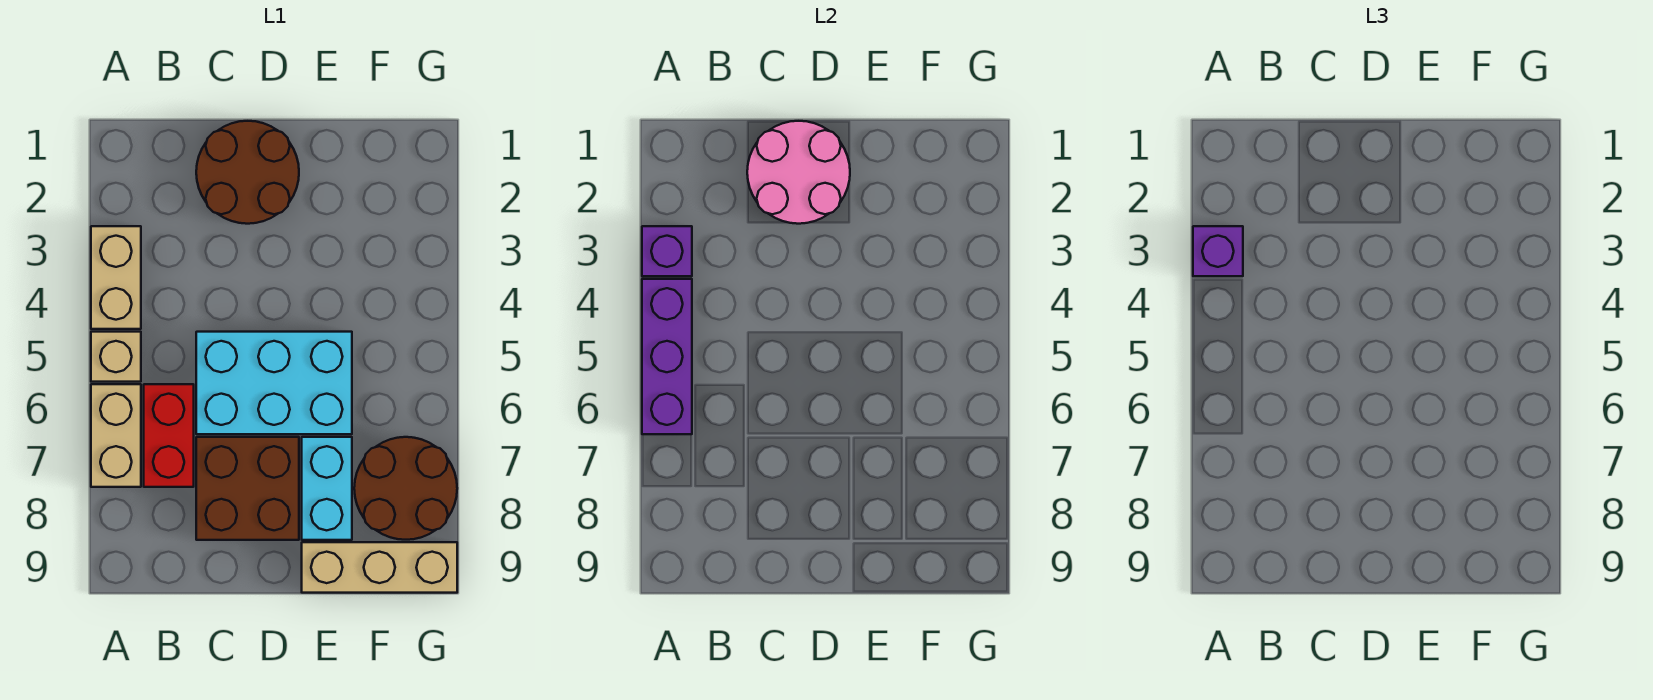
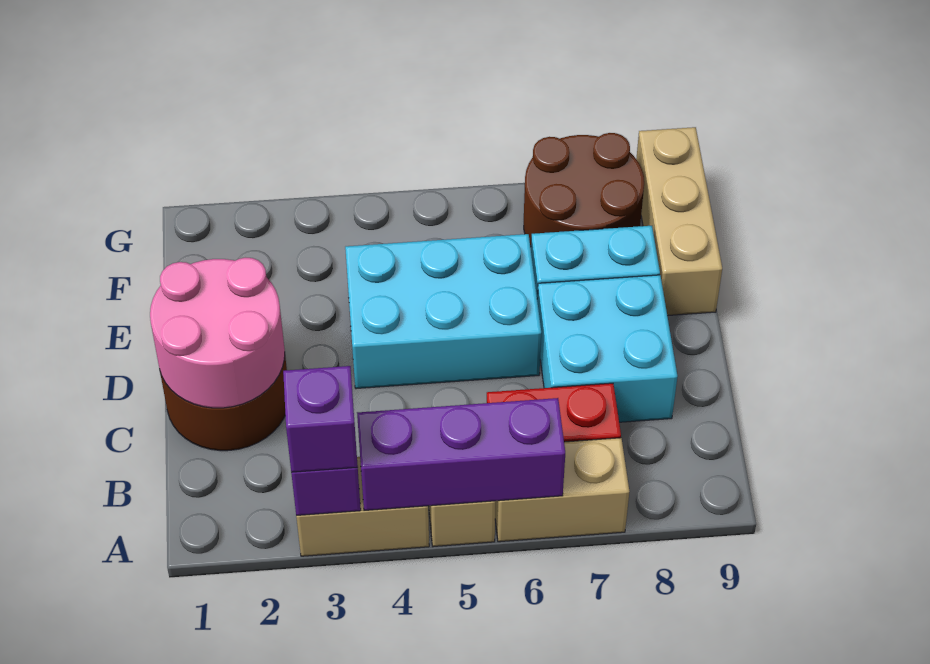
cyan brick C5:E6 level 1 -> cyan brick D4:E6 level 1
brown brick C7:D8 level 1 -> cyan brick C7:D8 level 1

